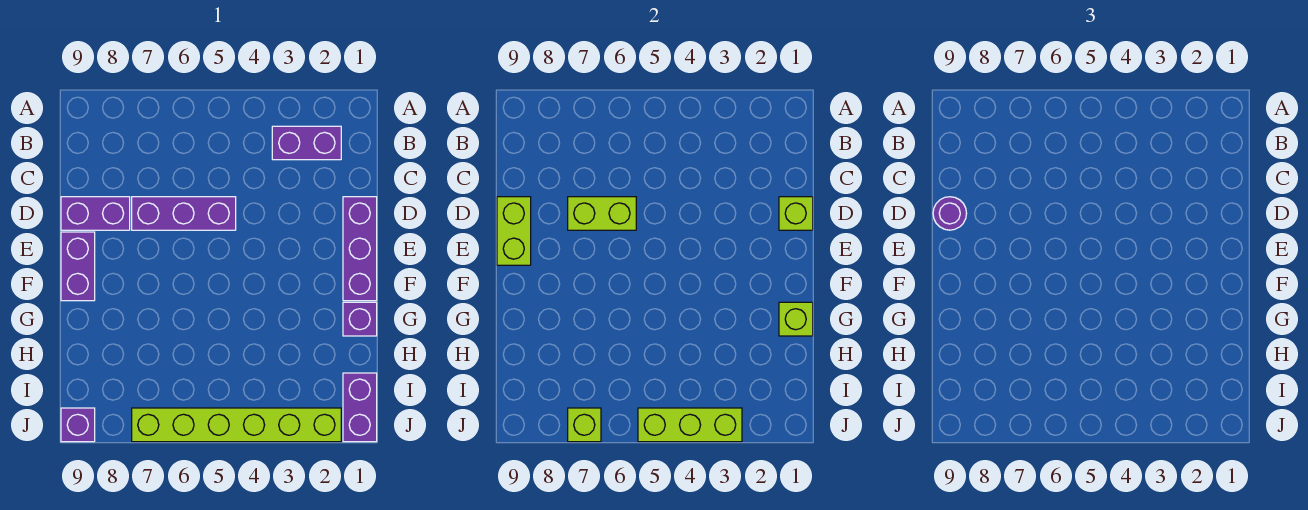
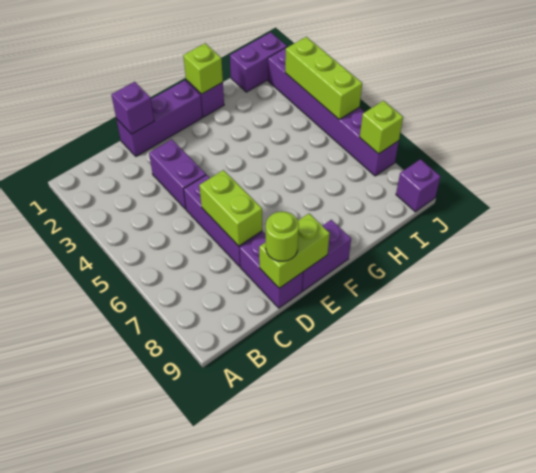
purple brick B2:B3 level 1 -> purple brick D3:D4 level 1
lime brick D1 level 2 -> purple brick D1 level 2
purple round brick D9 level 3 -> lime round brick D9 level 3
lime brick J2:J7 level 1 -> purple brick J2:J7 level 1

